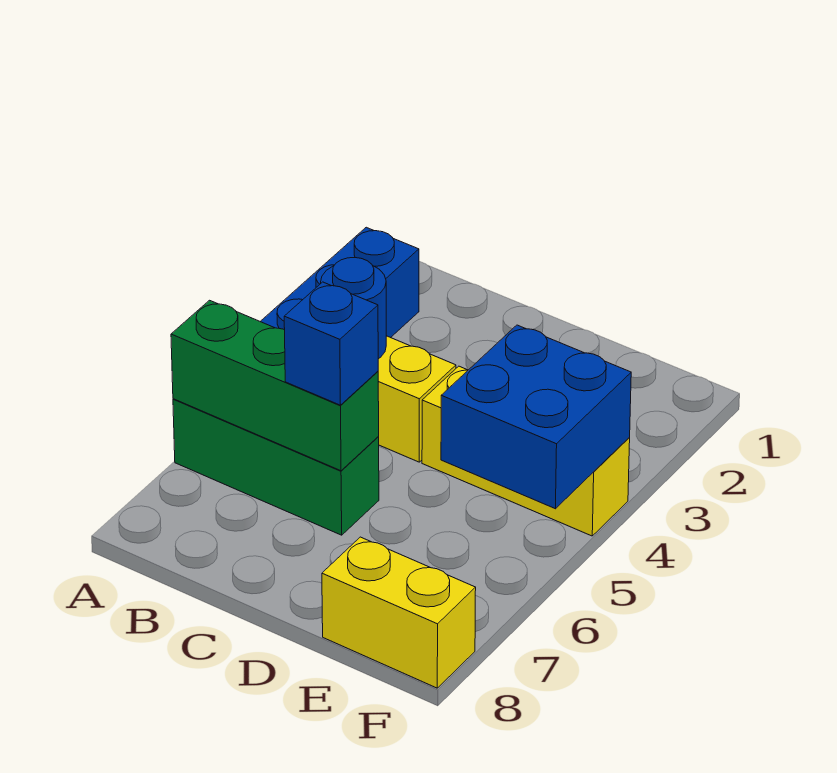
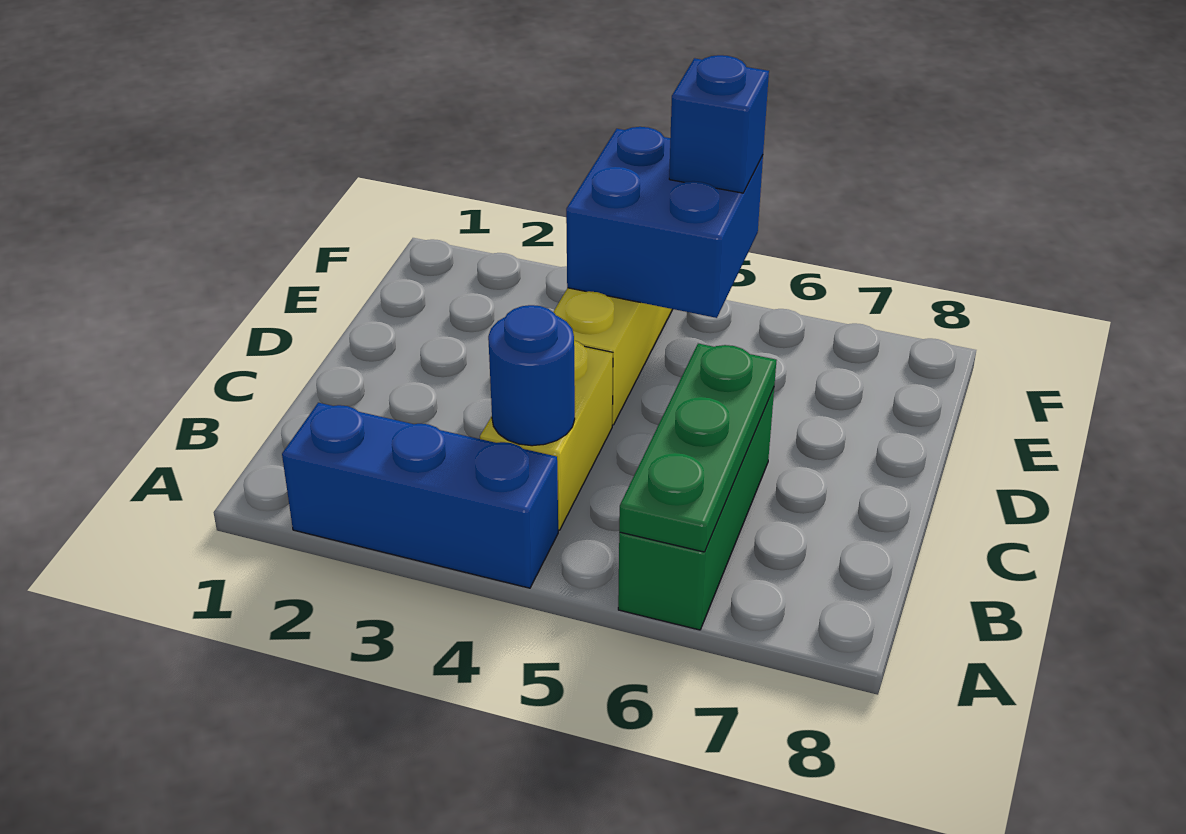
green brick A6:C6 level 2 -> green plate A6:C6 level 2
blue brick C6 level 3 -> blue brick F5 level 3
yellow brick E8:F8 level 1 -> none

